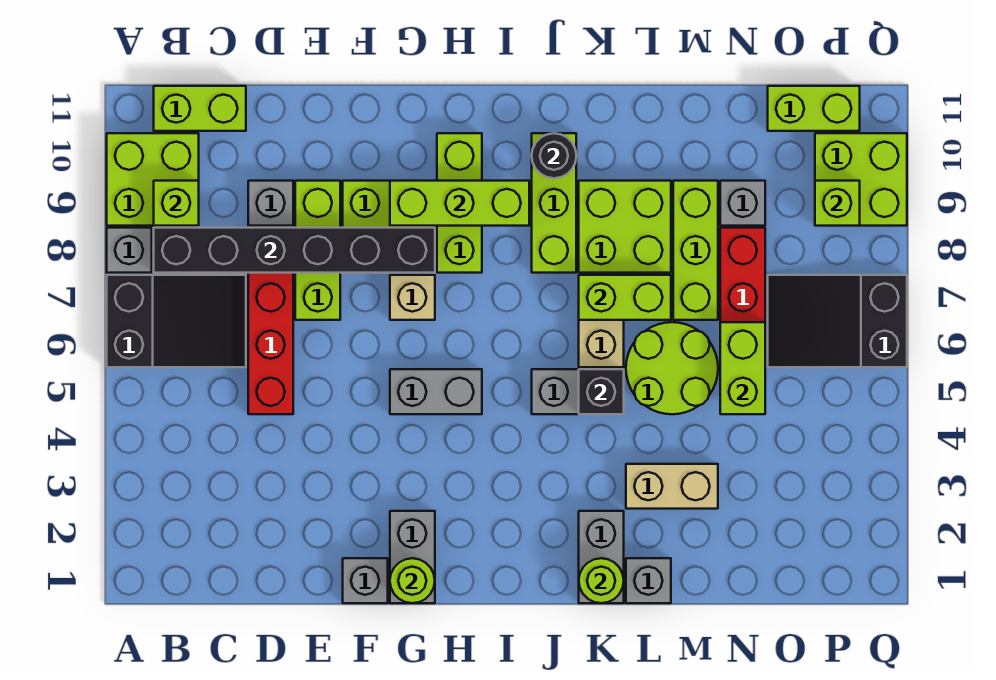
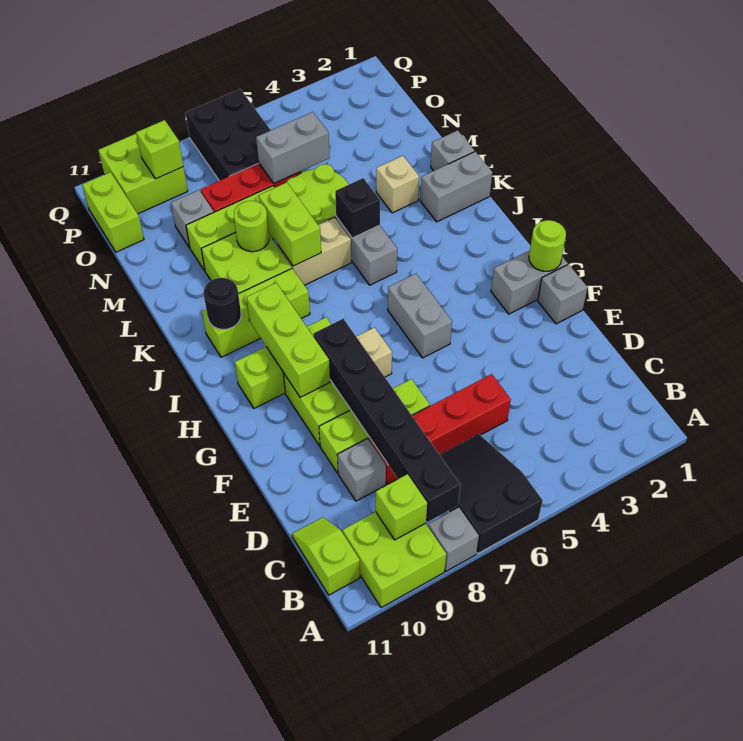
lime brick B11:C11 level 1 -> lime slope B11:C11 level 1 top B
lime round brick K1 level 2 -> lime round brick L8 level 2
tan brick L3:M3 level 1 -> tan brick L3 level 1
lime brick N5:N6 level 2 -> grey brick N5:N6 level 2
black slope O6:Q7 level 1 top Q -> black brick O6:Q7 level 1

